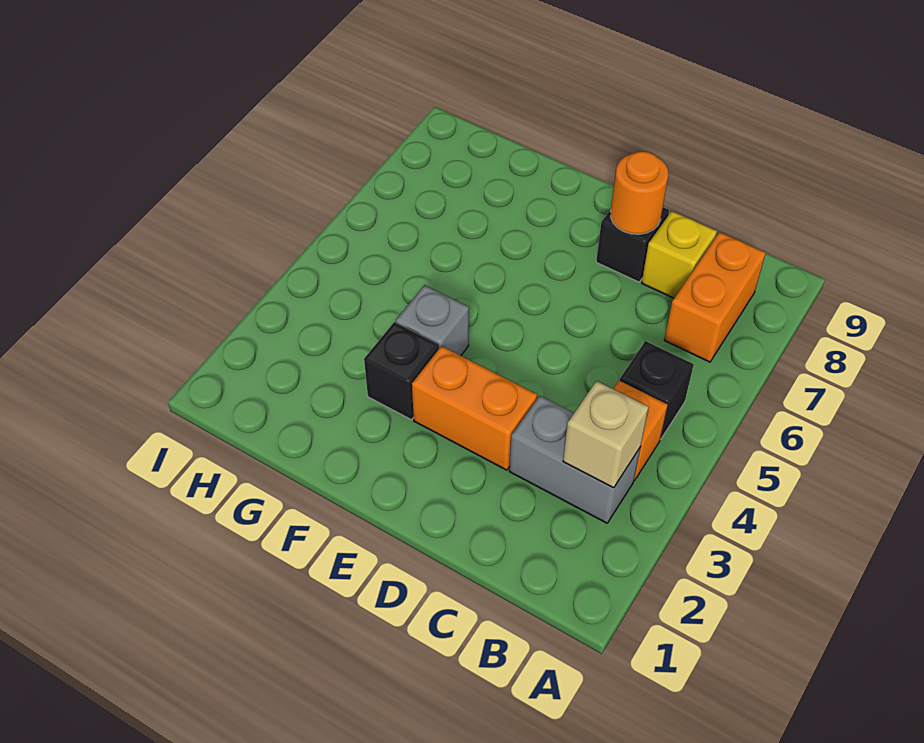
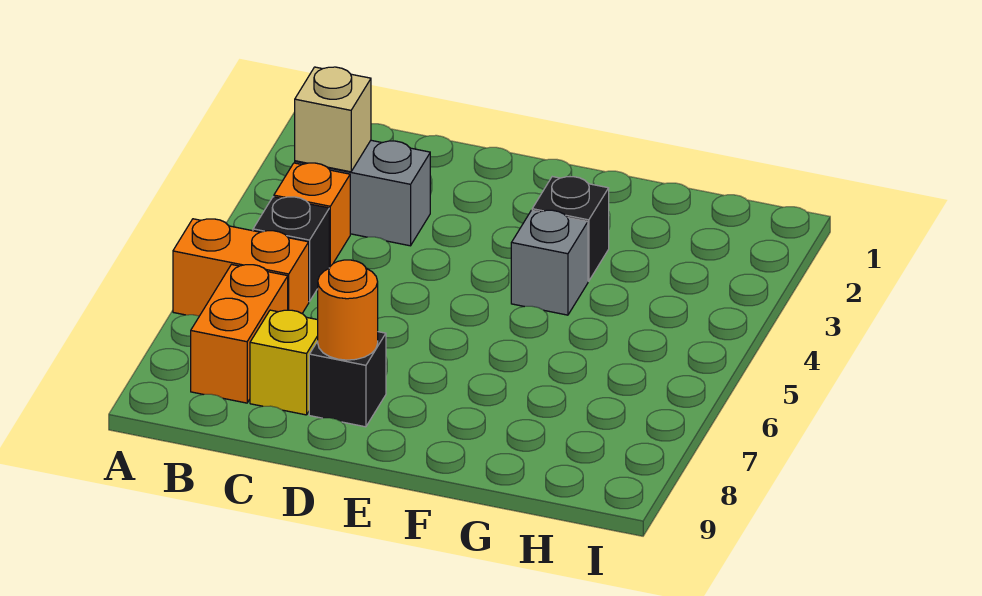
orange brick D3:E3 level 1 -> orange brick A6:B6 level 1

